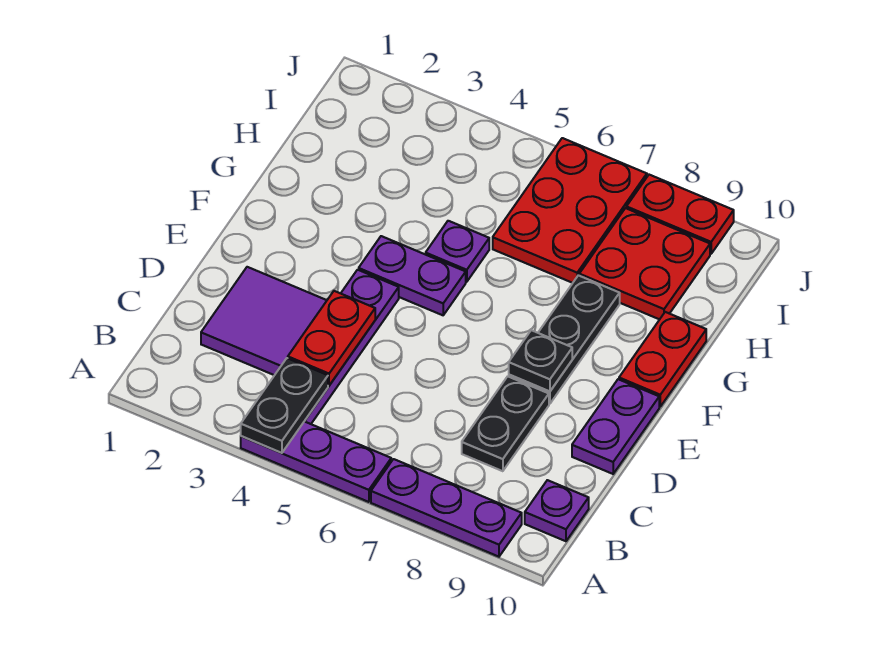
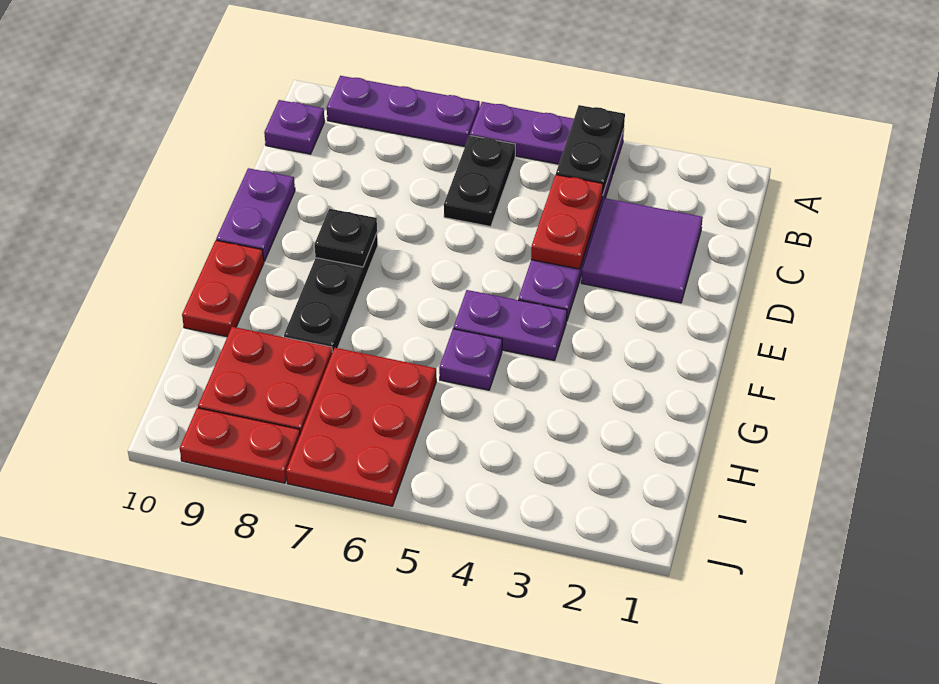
black plate C8:D8 level 1 -> black plate B6:C6 level 1

